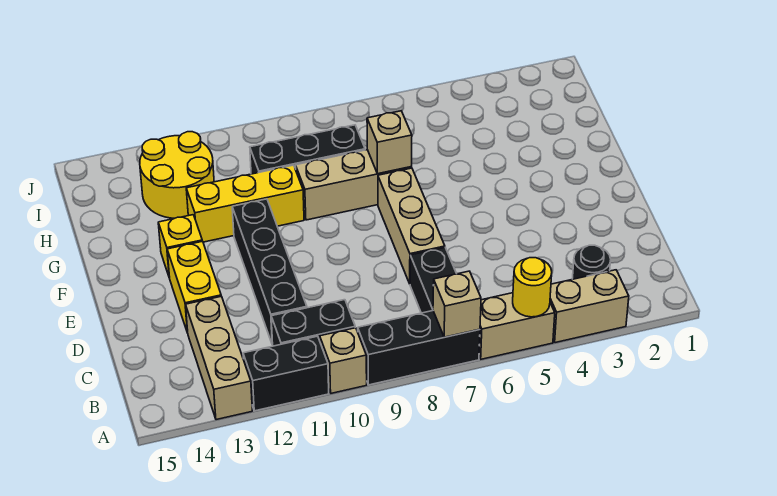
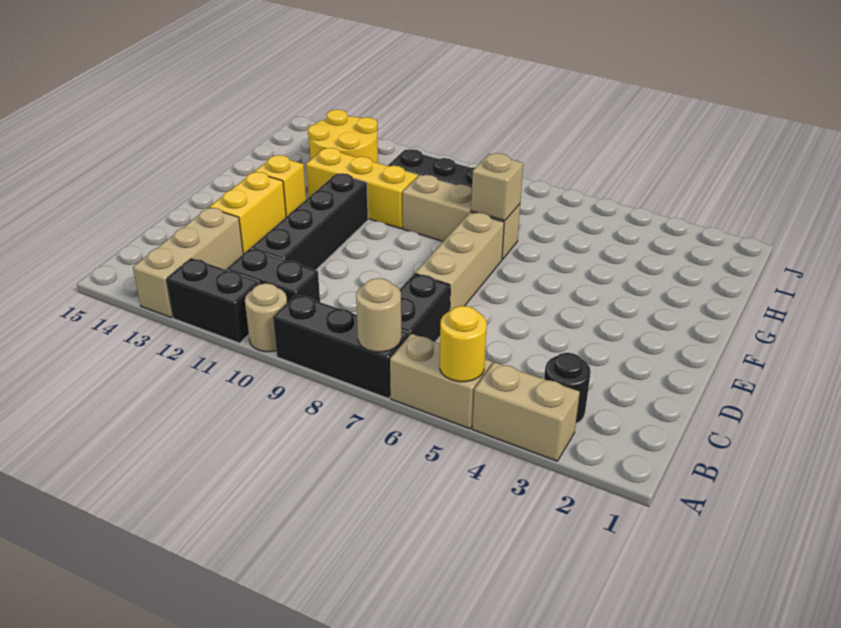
tan brick A7 level 2 -> tan round brick A7 level 2
tan brick A10 level 1 -> tan round brick A10 level 1

